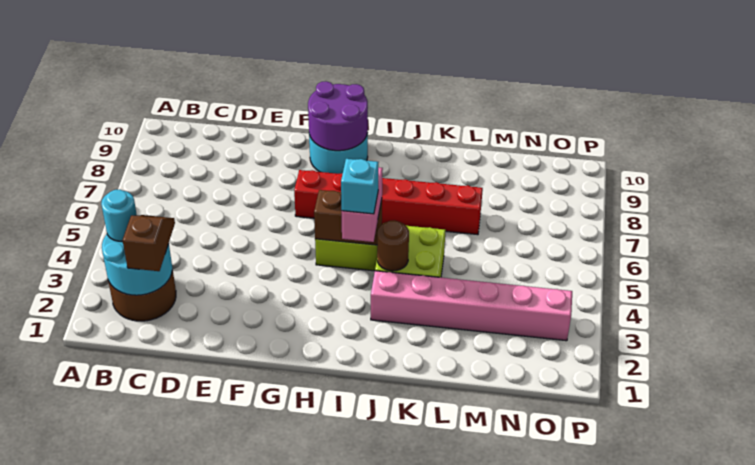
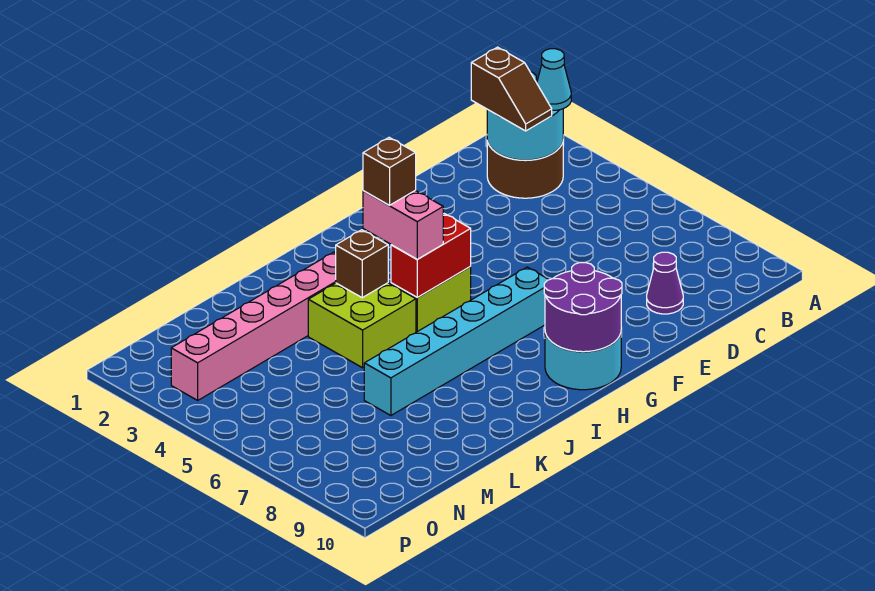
cyan round brick B3 level 3 -> cyan cone B3 level 3
none -> purple cone D9 level 1
red brick G7:L7 level 1 -> cyan brick G7:L7 level 1
brown brick H5:I5 level 2 -> red brick H5:I5 level 2
cyan brick I4 level 4 -> brown brick I4 level 4
brown round brick J4 level 2 -> brown brick J4 level 2

